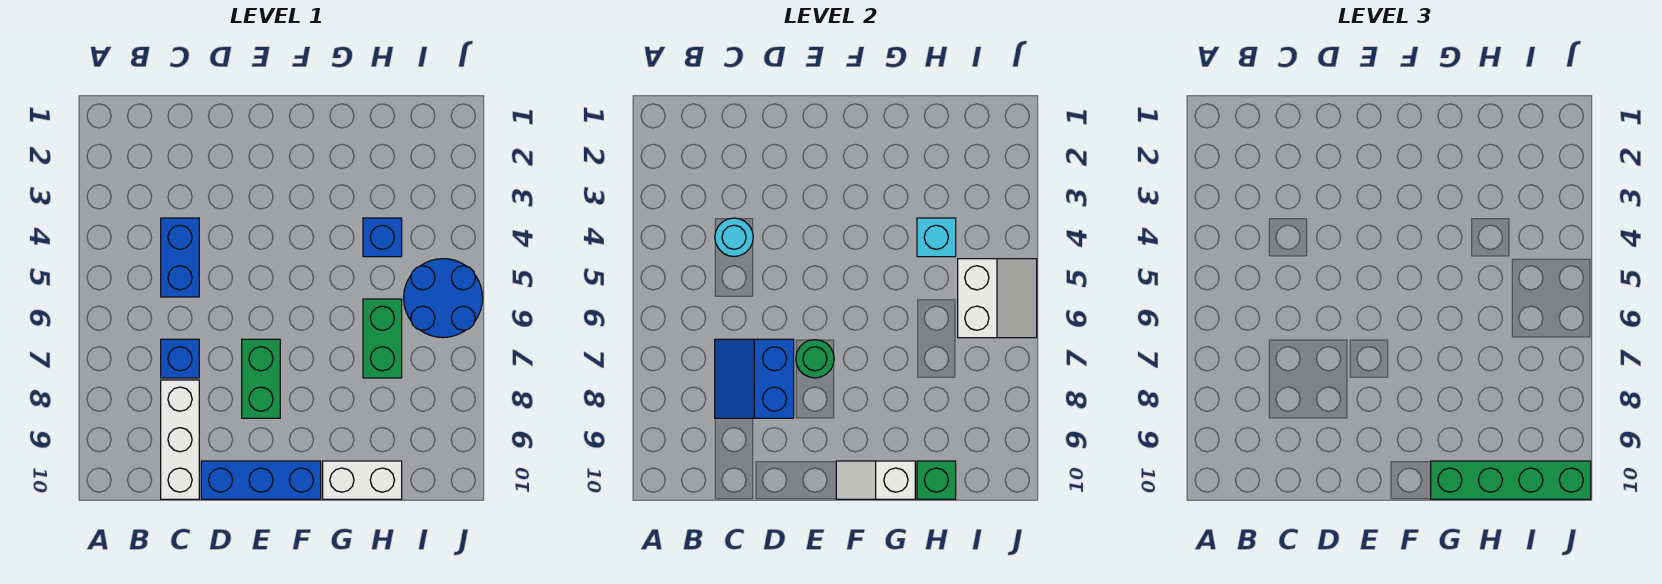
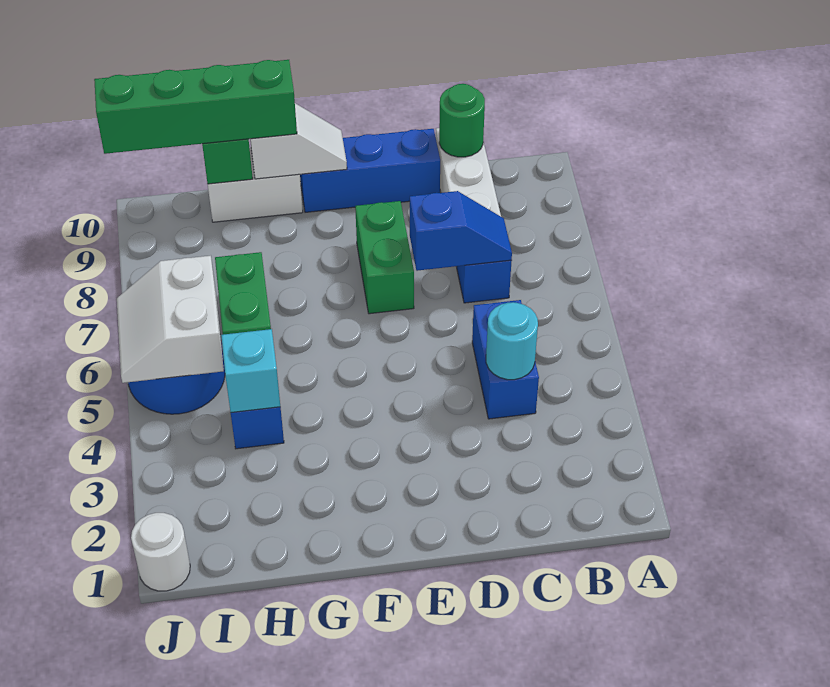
blue slope C7:D8 level 2 top D -> blue slope C7:D7 level 2 top D
green round brick E7 level 2 -> green round brick C10 level 2
none -> white round brick J1 level 1

